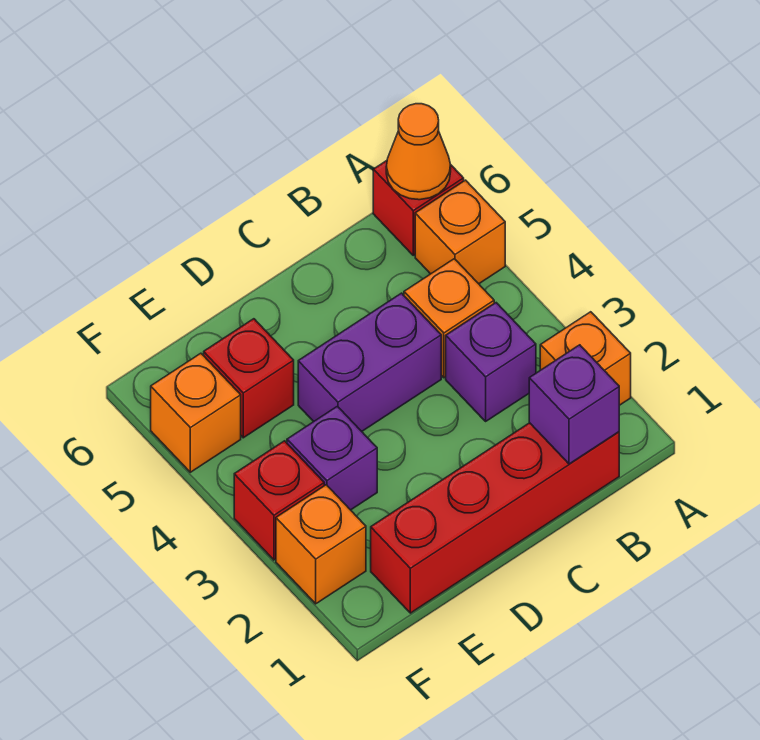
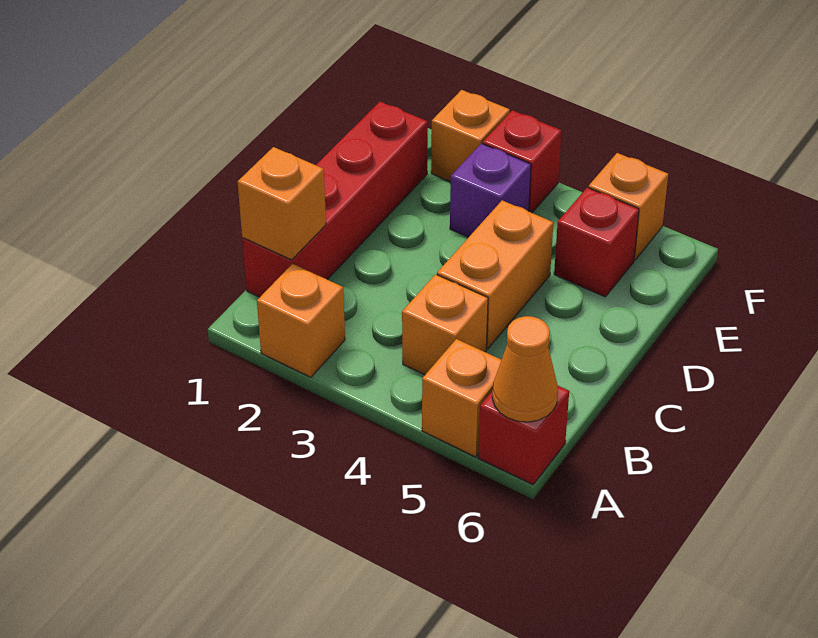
purple brick B1 level 2 -> orange brick B1 level 2
purple brick B3 level 1 -> none
purple brick C4:D4 level 1 -> orange brick C4:D4 level 1

